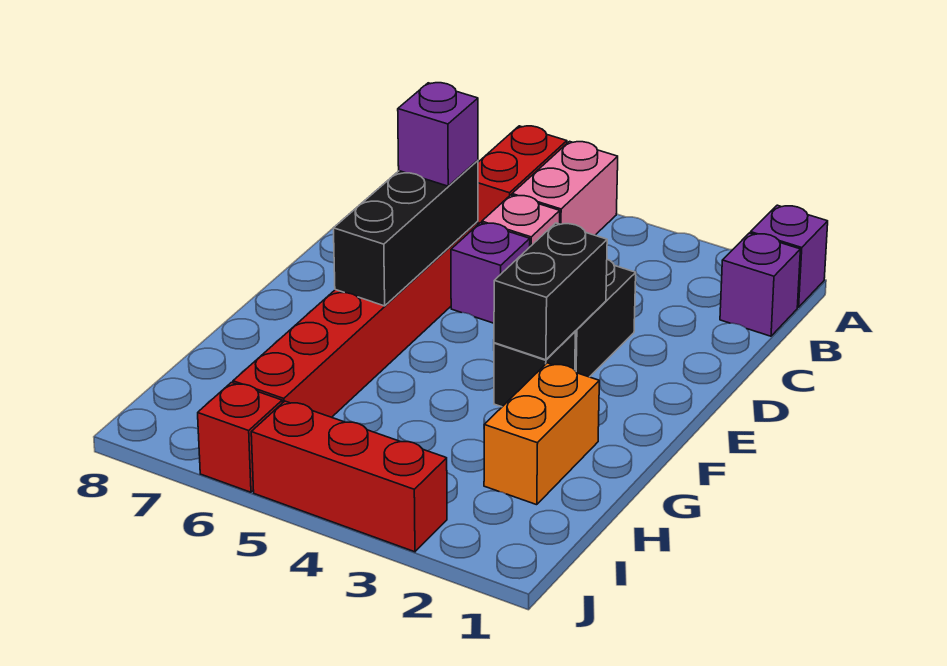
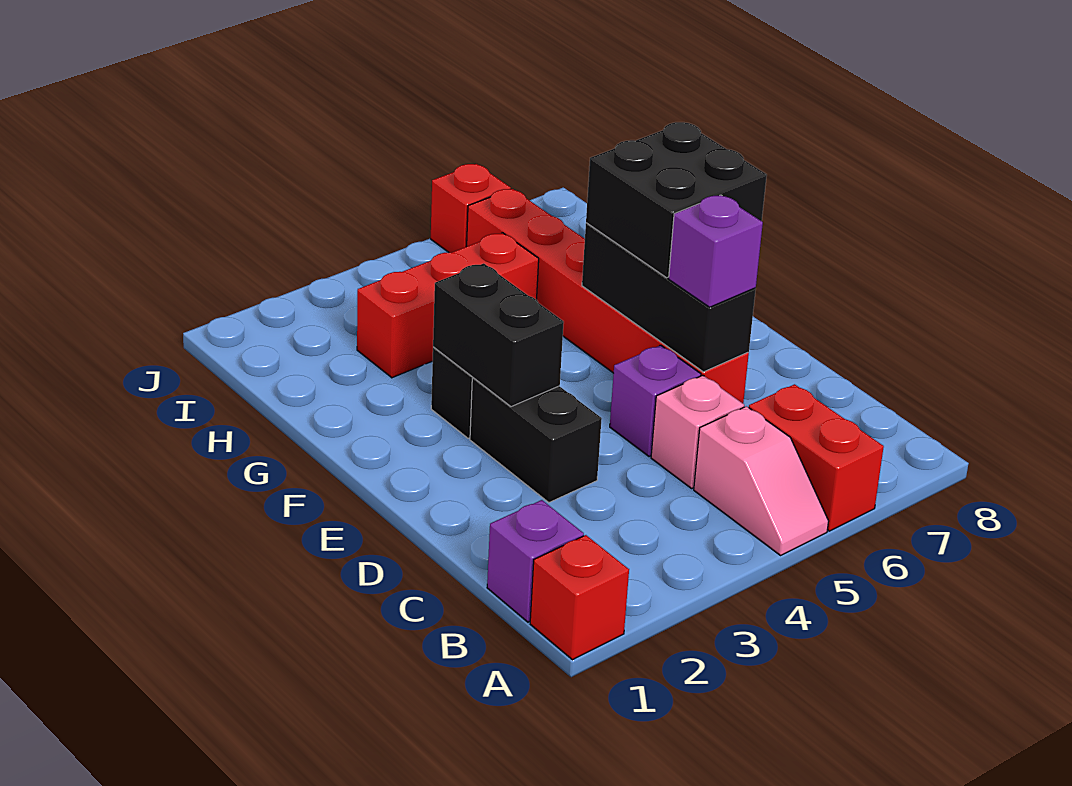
purple brick A1 level 1 -> red brick A1 level 1
pink brick A5:B5 level 1 -> pink slope A5:B5 level 1 top B
none -> black brick E6:F7 level 3
orange brick G2:H2 level 1 -> none
red brick J3:J5 level 1 -> red brick H3:H5 level 1

